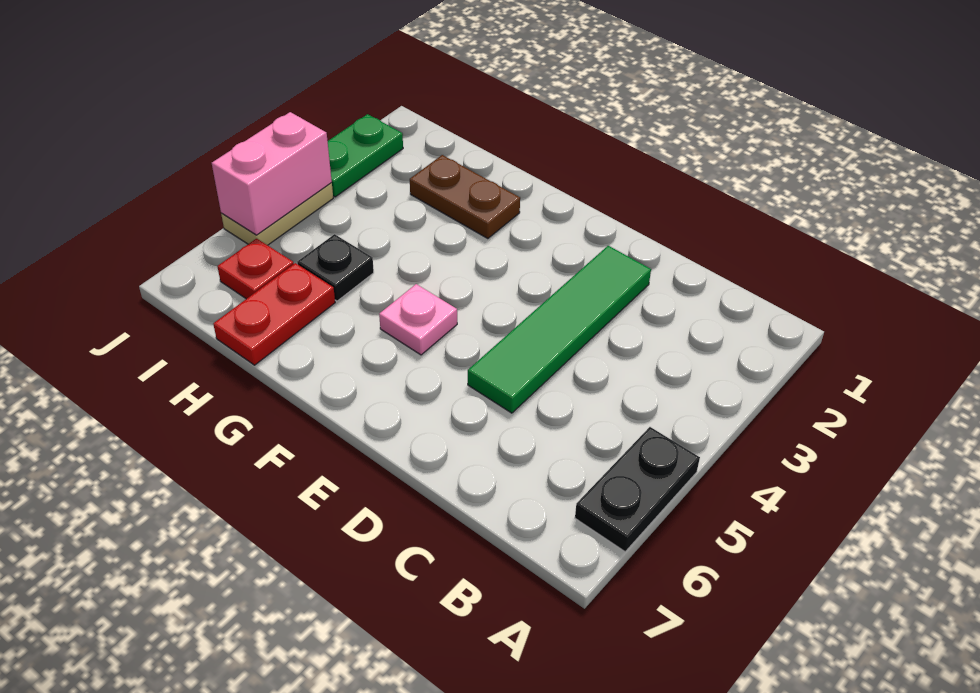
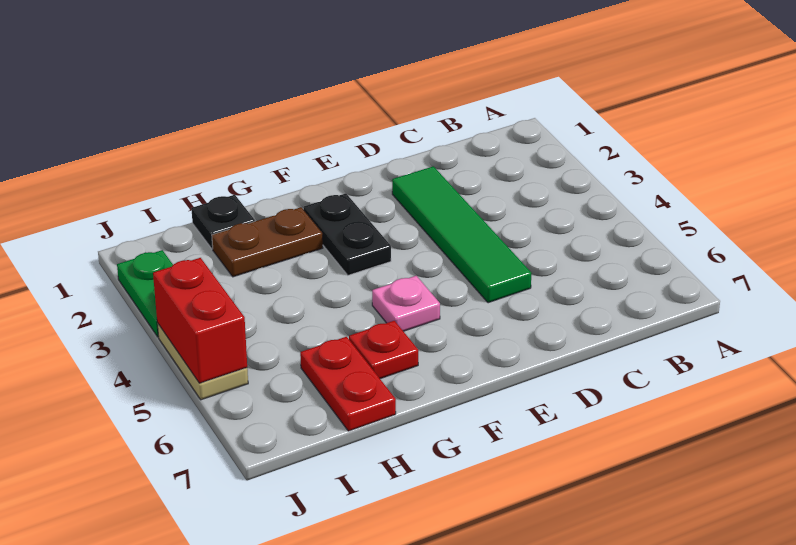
black plate A5:A6 level 1 -> black plate F2:F3 level 1
black plate H5 level 1 -> black plate H1 level 1
red plate I6 level 1 -> red plate G6 level 1
pink brick J4:J5 level 2 -> red brick J4:J5 level 2

